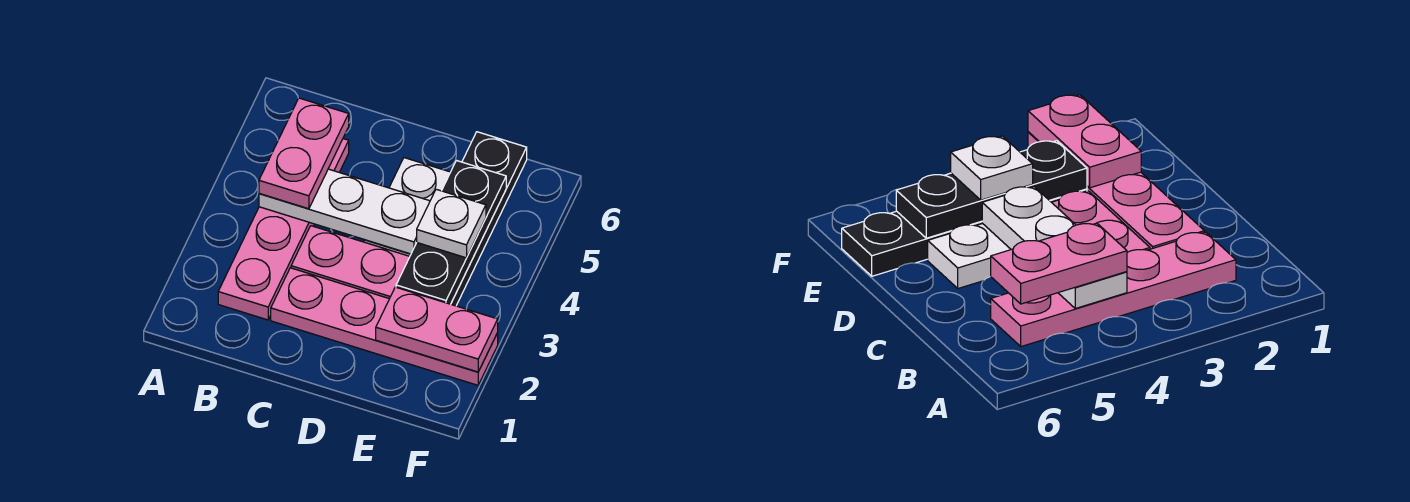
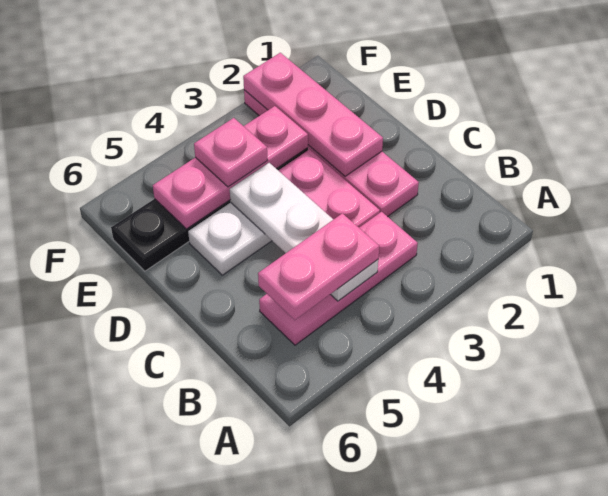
pink plate B2:B5 level 1 -> pink plate B3:B5 level 1
pink plate E2:F2 level 2 -> pink plate D2:F2 level 2
black plate E3:E5 level 2 -> pink plate E3:E5 level 2
white plate E4 level 3 -> pink plate E4 level 3

